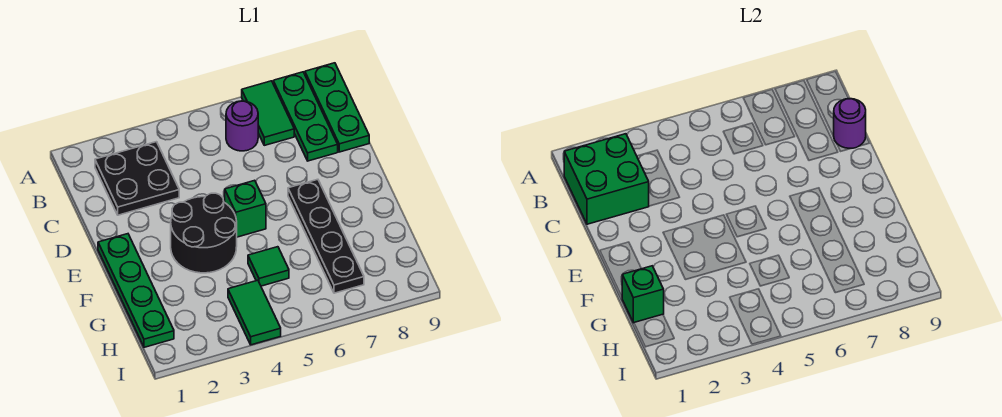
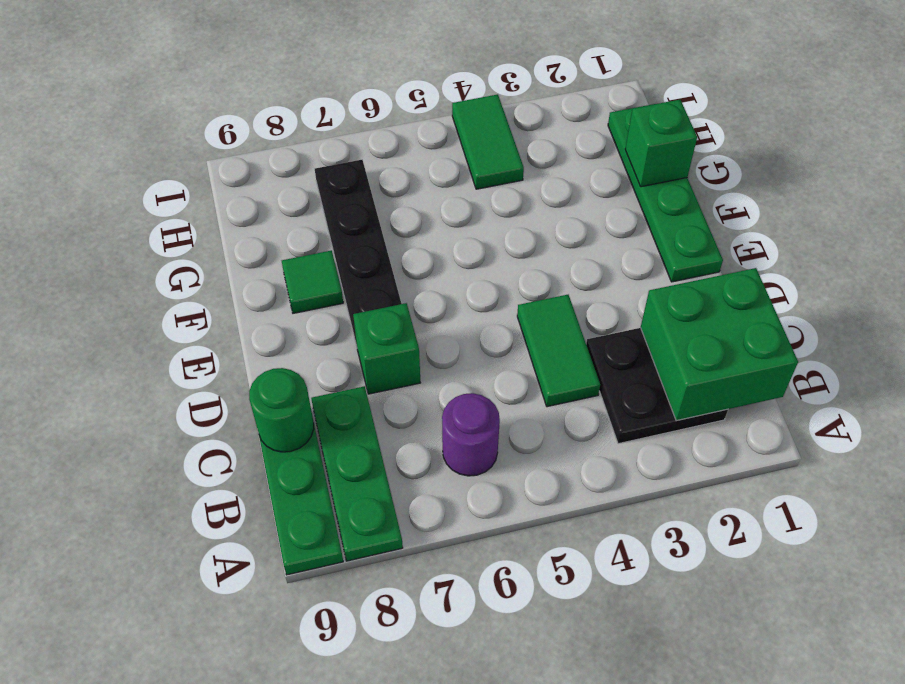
green tile A7:B7 level 1 -> green tile C4:D4 level 1
purple round brick C9 level 2 -> green round brick C9 level 2
black round brick E3:F4 level 1 -> none
green brick E5 level 1 -> green brick D7 level 1
green tile G5 level 1 -> green tile F8 level 1

